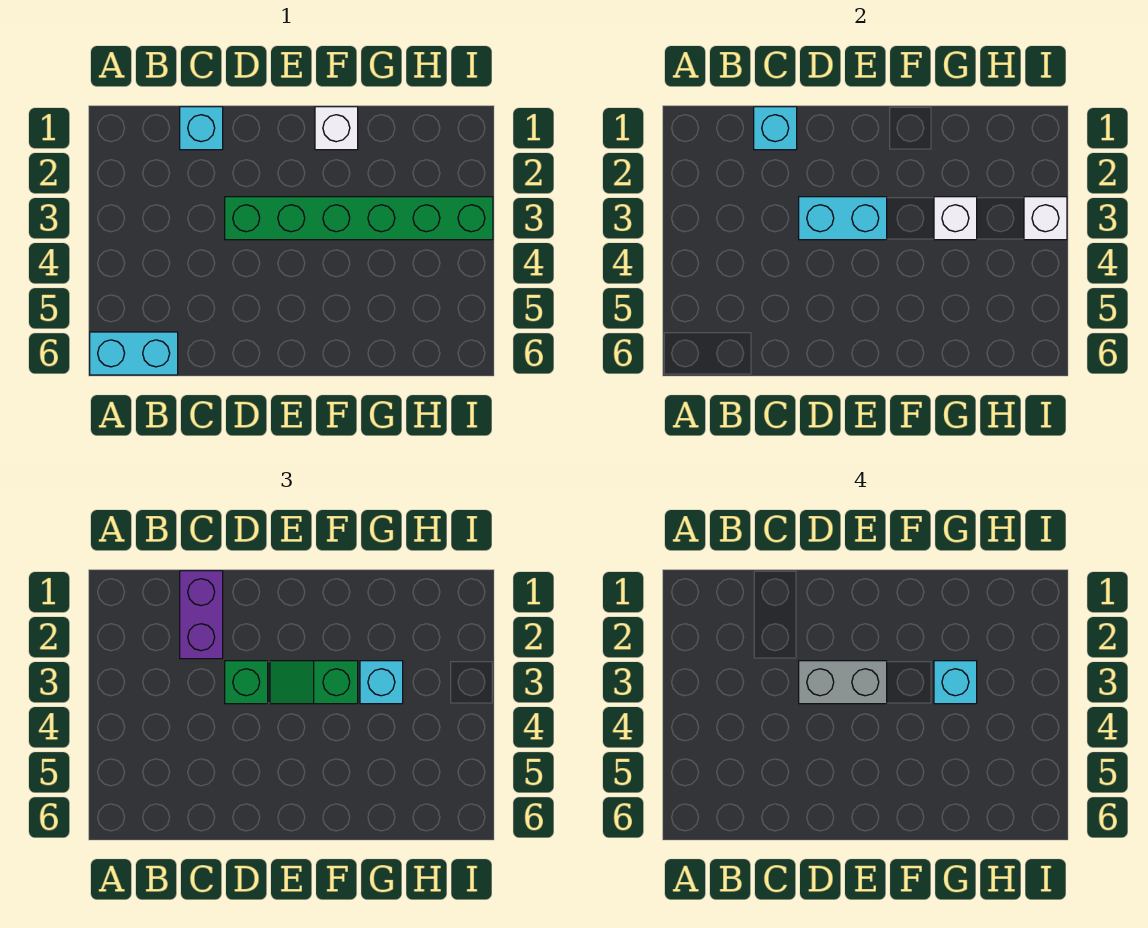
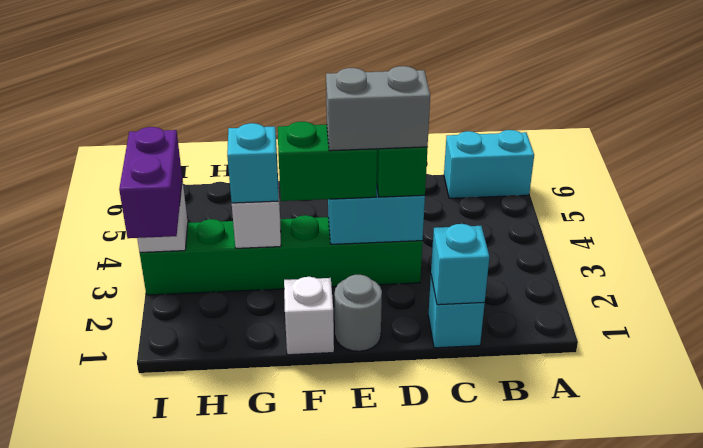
purple brick C1:C2 level 3 -> purple brick I2:I3 level 3
none -> grey round brick E1 level 1
green slope E3:F3 level 3 top F -> green brick E3:F3 level 3
cyan brick G3 level 4 -> none

